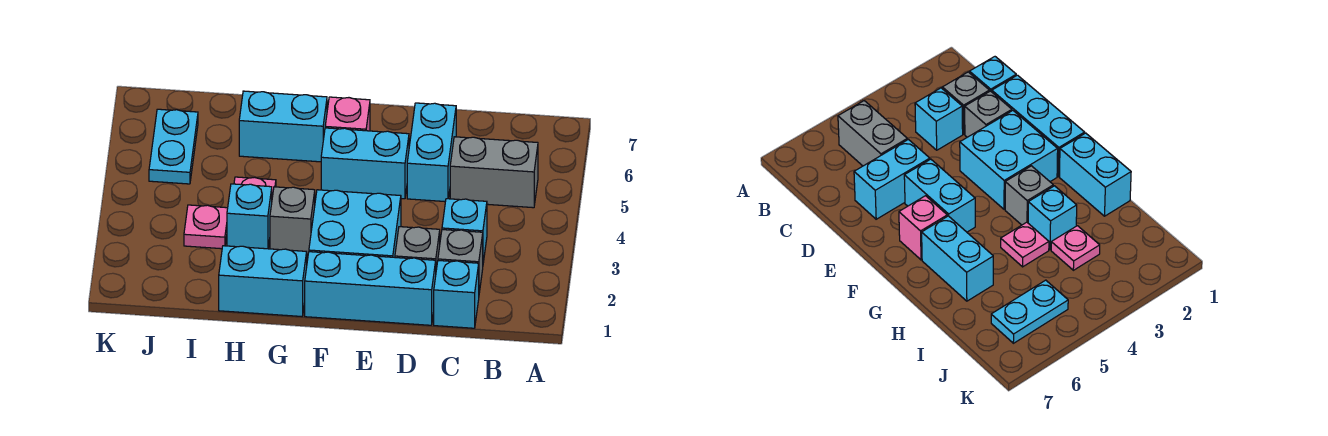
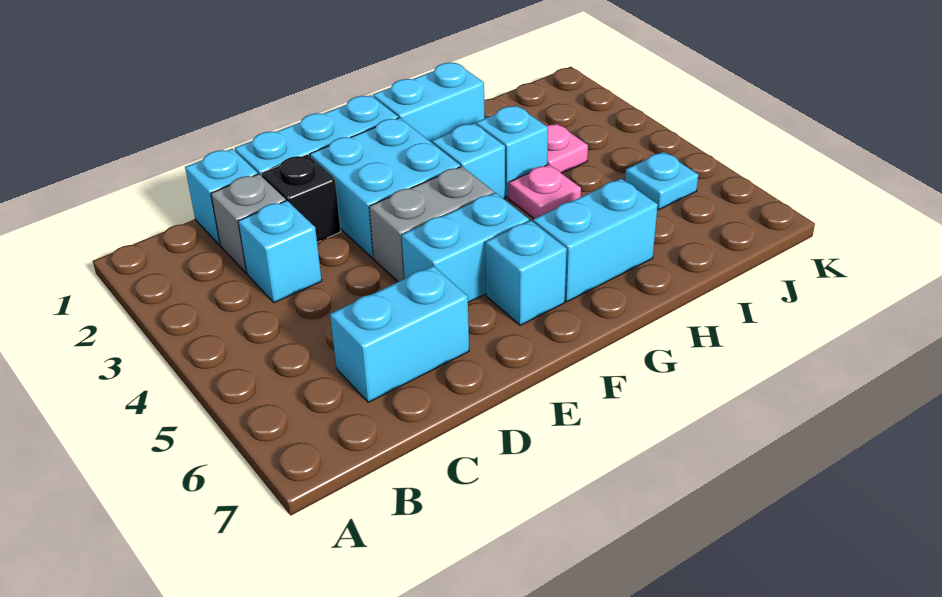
grey brick B5:C5 level 1 -> grey brick E4:F4 level 1
grey brick D2 level 1 -> black brick D2 level 1
cyan brick D5:D6 level 1 -> cyan brick C6:D6 level 1
pink brick F6 level 1 -> cyan brick F6 level 1
grey brick G3 level 1 -> cyan brick G3 level 1
cyan plate J5:J6 level 1 -> cyan plate J5 level 1

